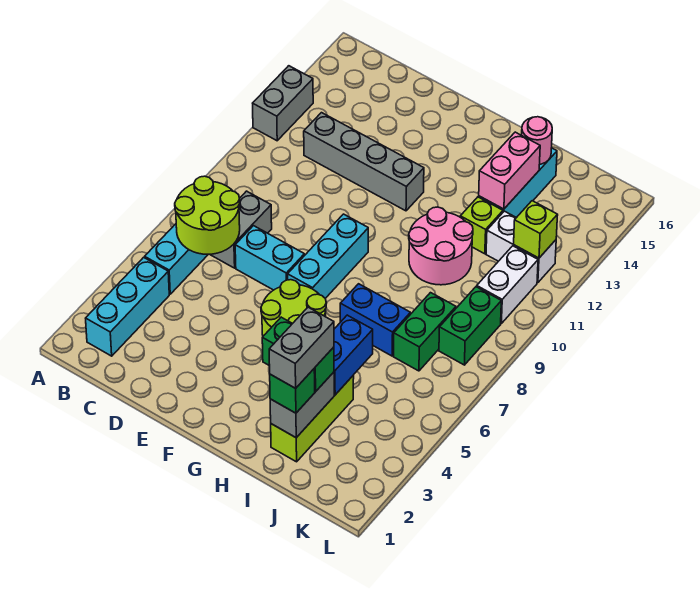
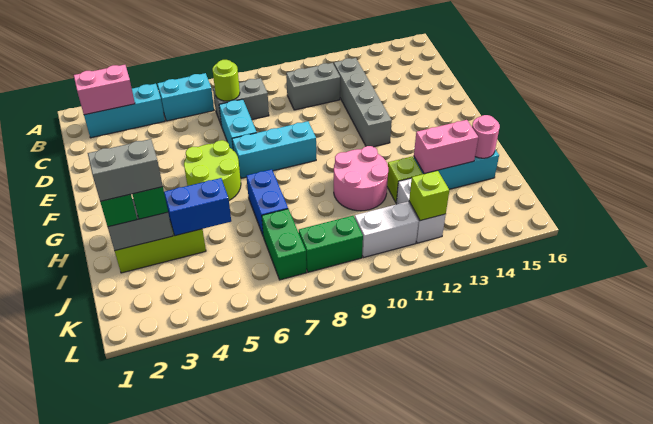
grey brick A12:A13 level 1 -> grey brick C10:C11 level 1
none -> pink brick B2:B3 level 2
lime round brick B6:C7 level 2 -> lime round brick C7 level 2
green brick J7:J8 level 1 -> green brick J7:K7 level 1

